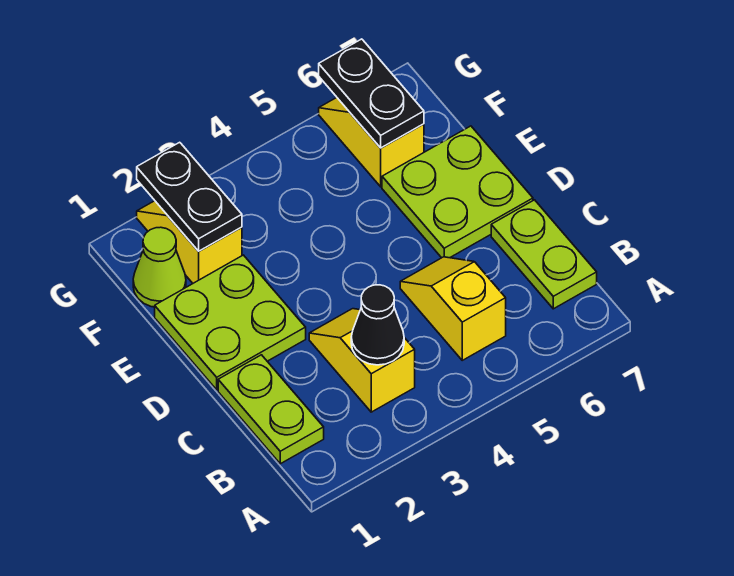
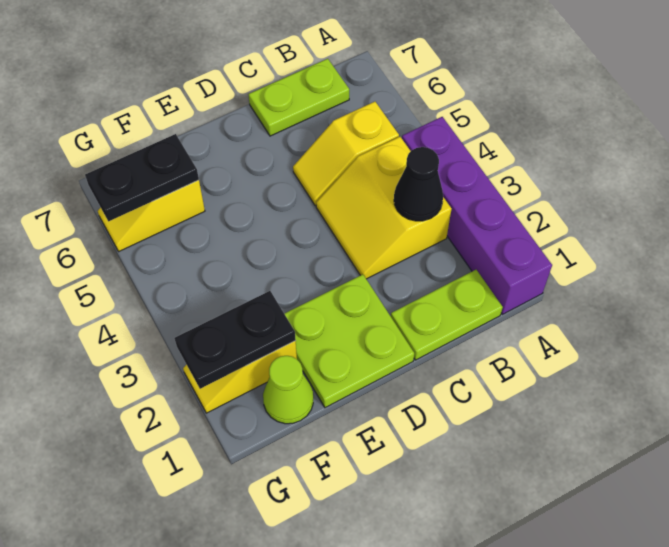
none -> purple brick A1:A4 level 1
yellow slope B3:C3 level 1 top B -> yellow slope B3:C4 level 1 top B
lime plate D6:E7 level 1 -> none

